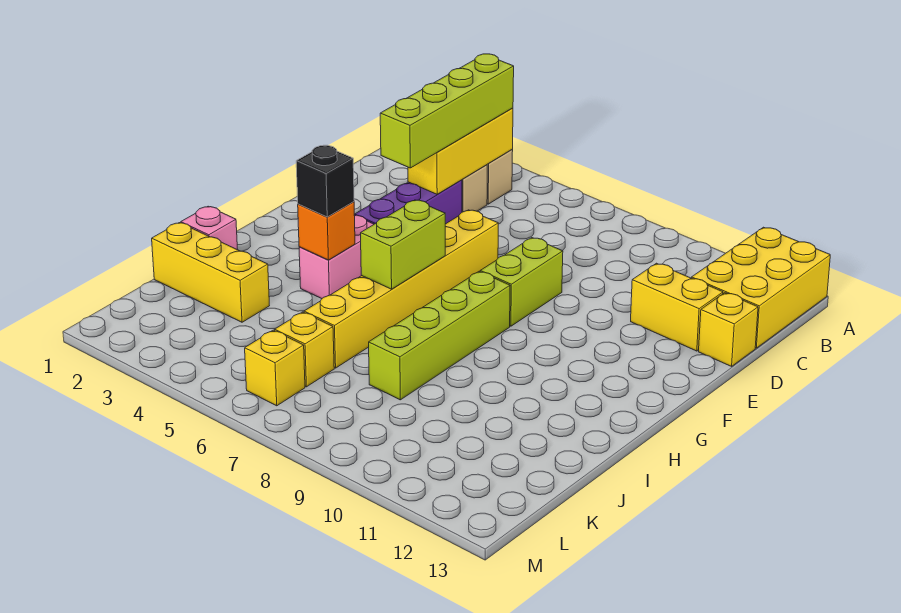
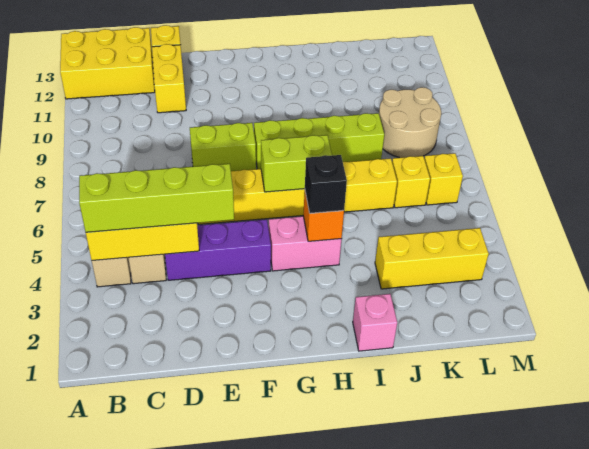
yellow brick J1:J3 level 1 -> yellow brick J3:L3 level 1
none -> tan round brick K8:L9 level 1

